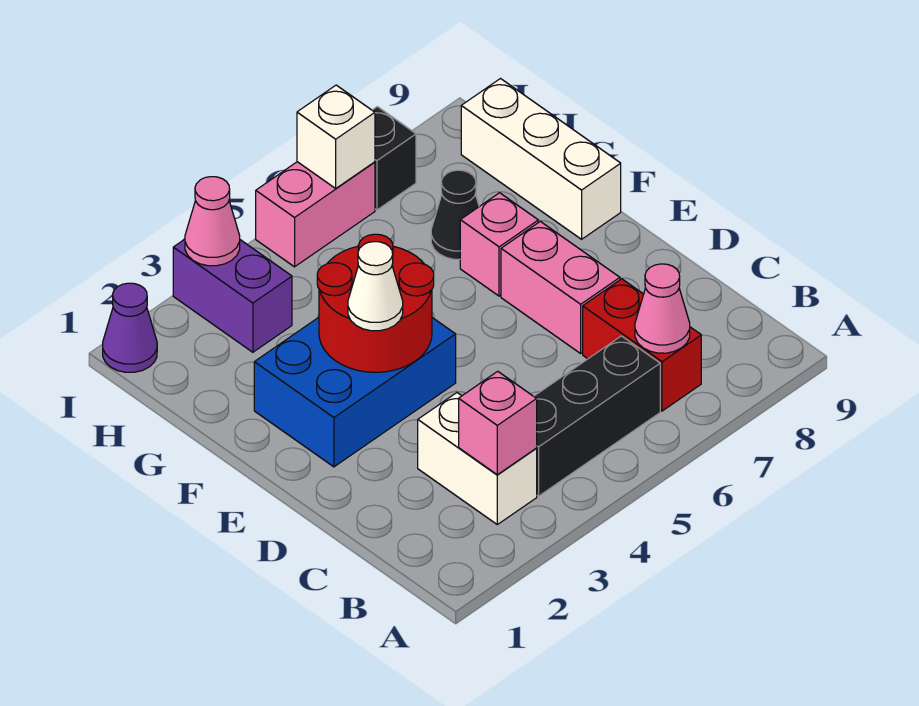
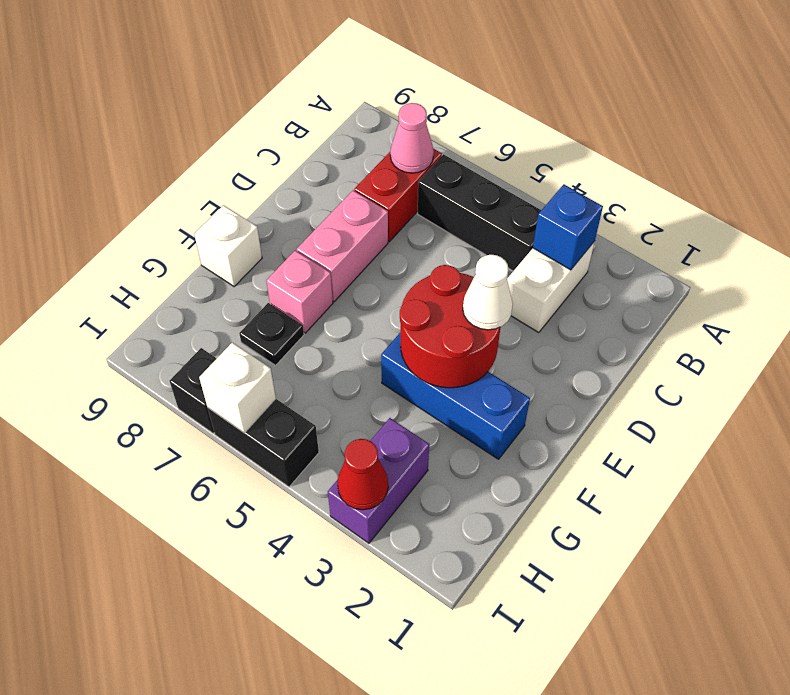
pink brick B3 level 2 -> blue brick B3 level 2
blue brick E2:F4 level 1 -> blue brick F2:F4 level 1
white brick F9:H9 level 1 -> white brick F9 level 1
black cone G7 level 1 -> black plate G7 level 1
purple cone I1 level 1 -> none
pink cone I3 level 2 -> red cone I3 level 2
pink brick I5:I6 level 1 -> black brick I5:I6 level 1

